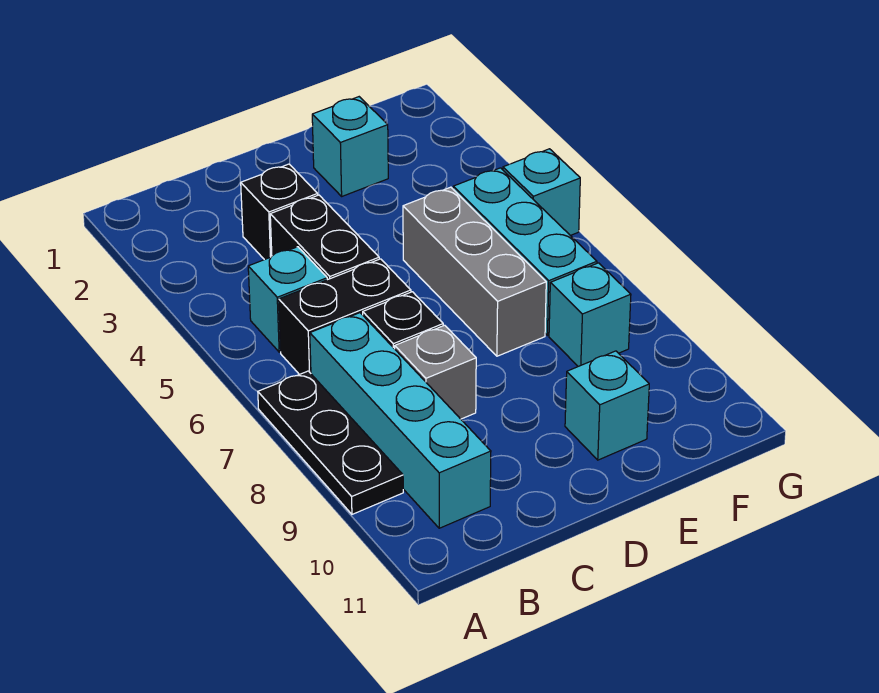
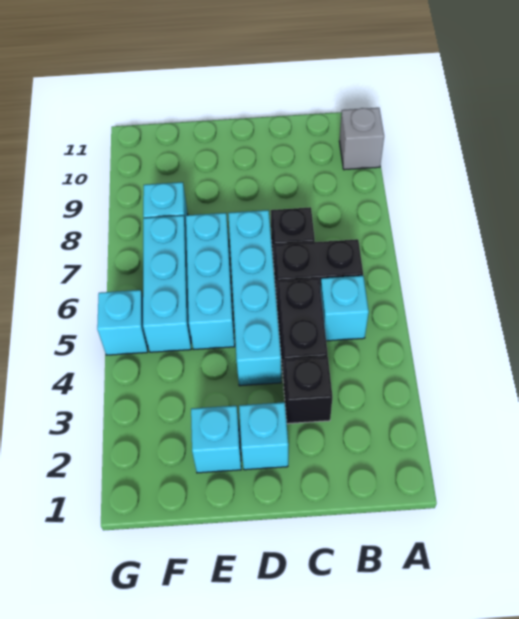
black plate A7:A9 level 1 -> none
cyan brick B7:B10 level 1 -> cyan brick D4:D7 level 1
grey brick C8 level 1 -> grey brick A10 level 1
grey brick E5:E7 level 1 -> cyan brick E5:E7 level 1
cyan brick E10 level 1 -> cyan brick D2 level 1

